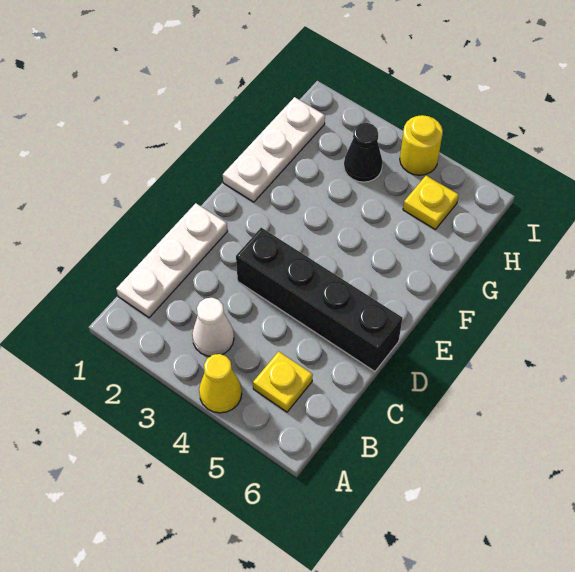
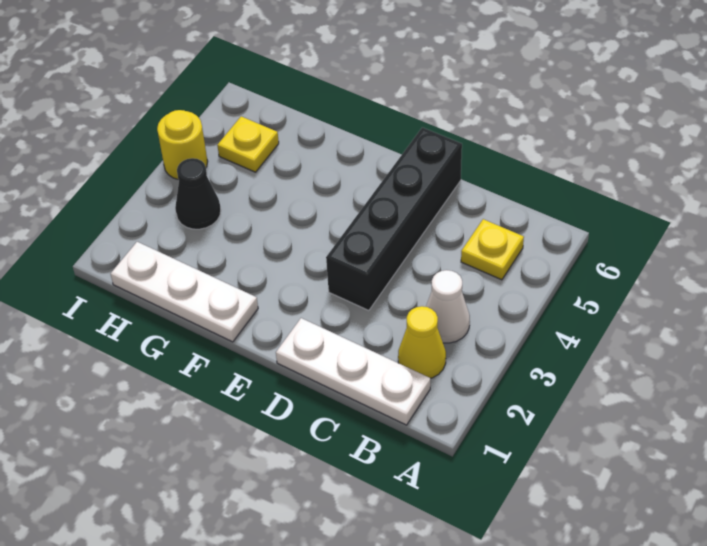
yellow cone A4 level 1 -> yellow cone B2 level 1

